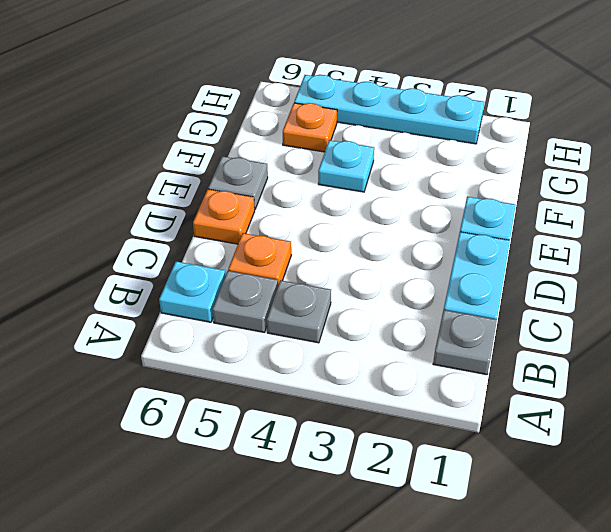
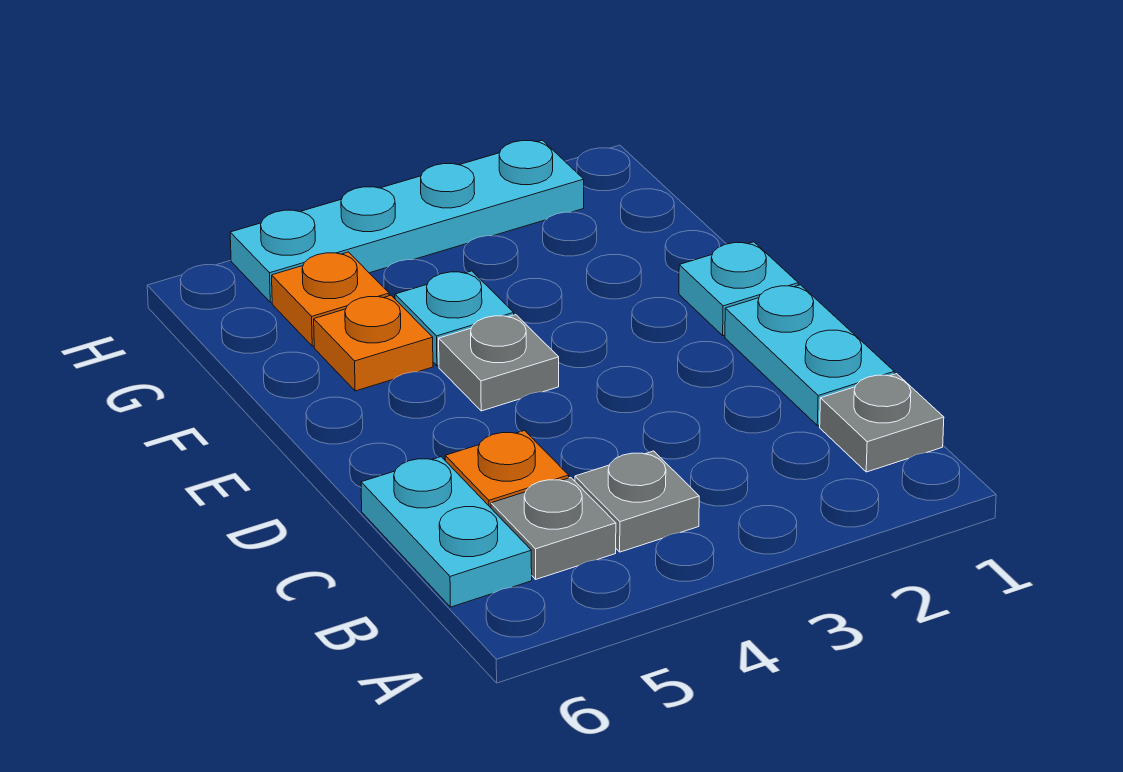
cyan plate B6 level 1 -> cyan plate B6:C6 level 1
orange plate D6 level 1 -> orange plate F5 level 1
grey plate E6 level 1 -> grey plate E4 level 1

